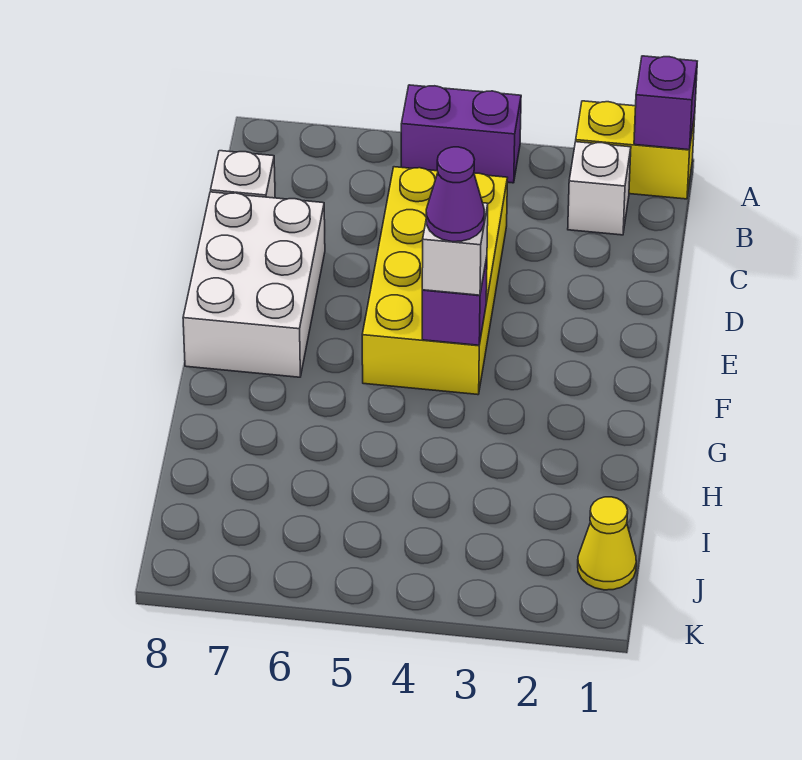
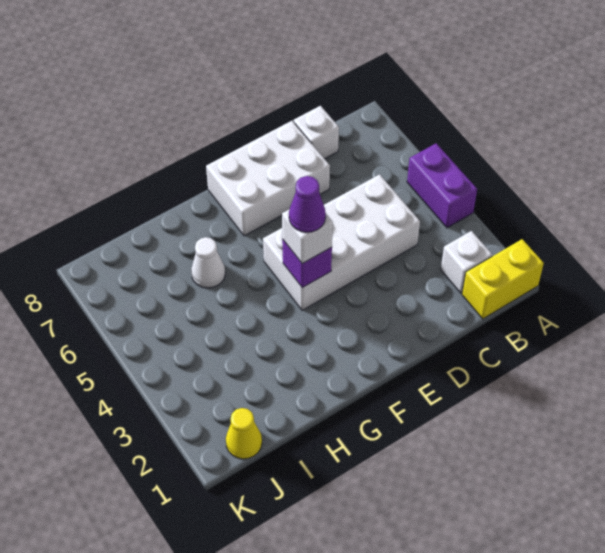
yellow brick A1:A2 level 1 -> yellow brick A1:B1 level 1
purple brick A1 level 2 -> none
yellow brick C4:F5 level 1 -> white brick C4:F5 level 1
none -> white cone H6 level 1

